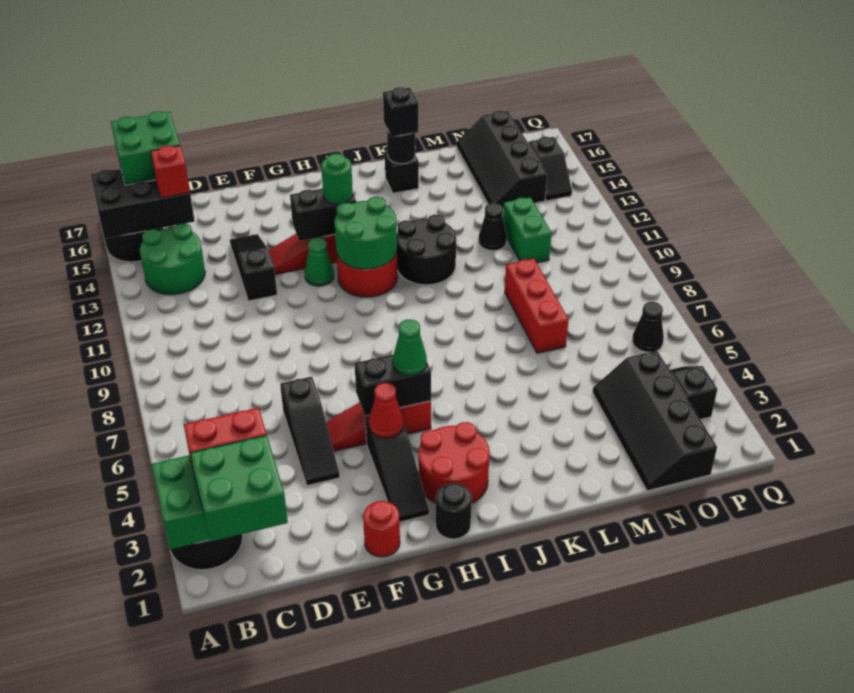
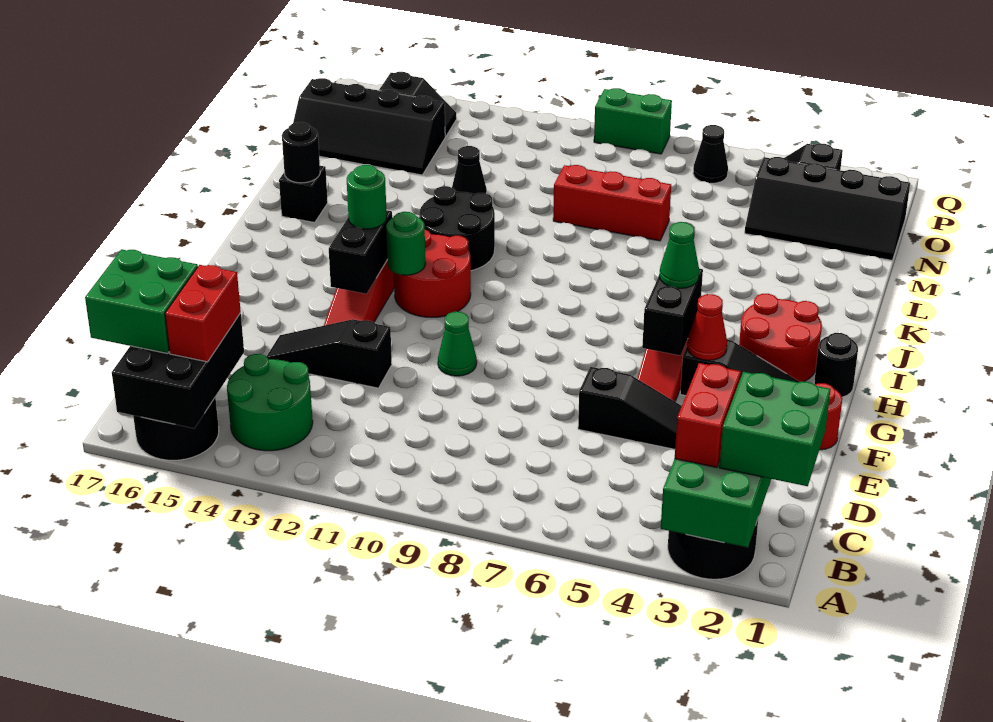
red brick C15 level 3 -> red brick B15:C15 level 3
green cone G12 level 1 -> green cone F10 level 1
green round brick H11:I12 level 2 -> green round brick H12 level 2
black brick K16 level 3 -> none
green brick N11:N12 level 1 -> green brick Q8:Q9 level 1

